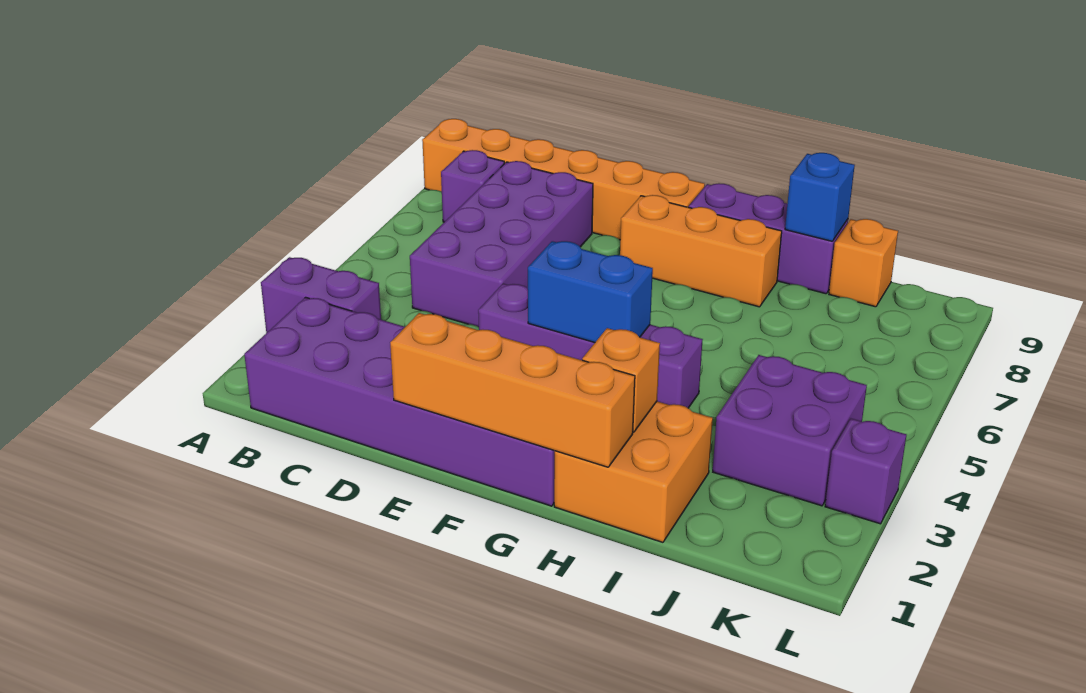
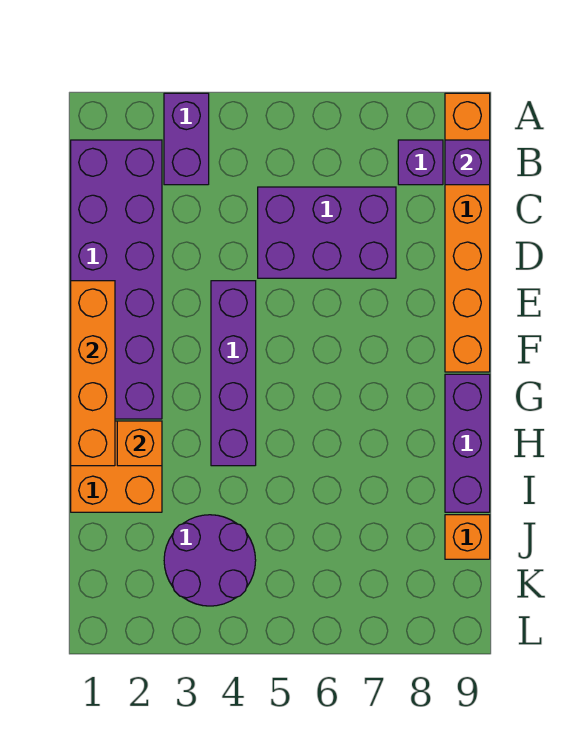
purple brick C5:D8 level 1 -> purple brick C5:D7 level 1
blue brick F4:G4 level 2 -> none
orange brick F8:H8 level 1 -> none
blue brick I9 level 2 -> none
purple brick J3:K4 level 1 -> purple round brick J3:K4 level 1
purple brick L3 level 1 -> purple brick B9 level 2

